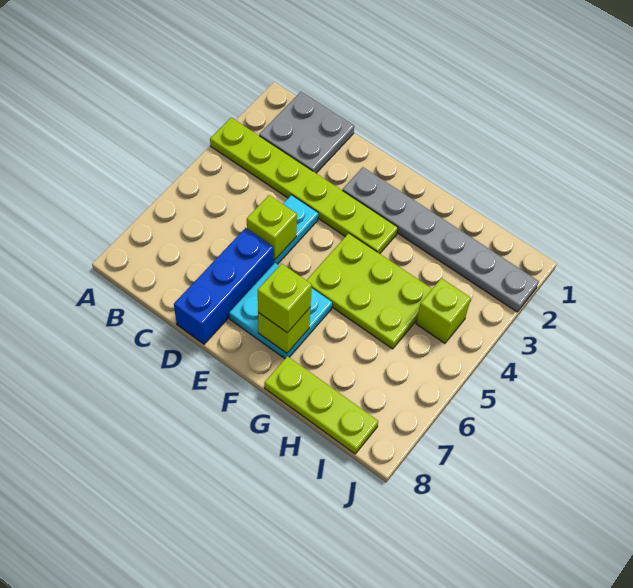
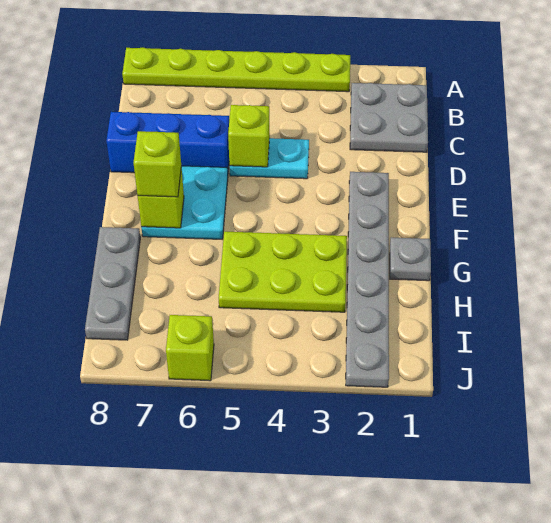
lime plate A3:F3 level 1 -> lime plate A3:A8 level 1
lime plate F4:H5 level 1 -> lime plate G3:H5 level 1
none -> grey plate G1 level 1
lime plate G8:I8 level 1 -> grey plate G8:I8 level 1
lime brick I4 level 1 -> lime brick J6 level 1

